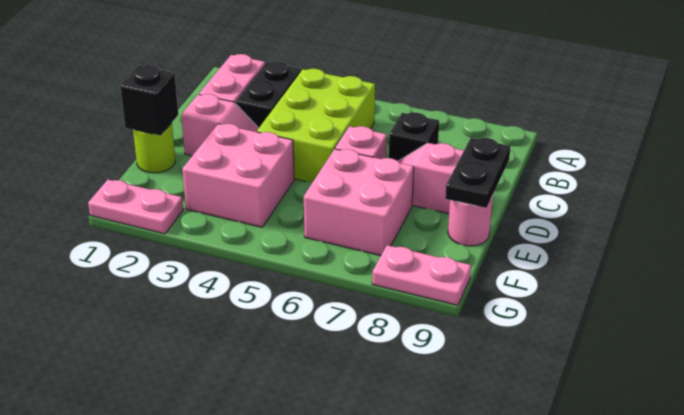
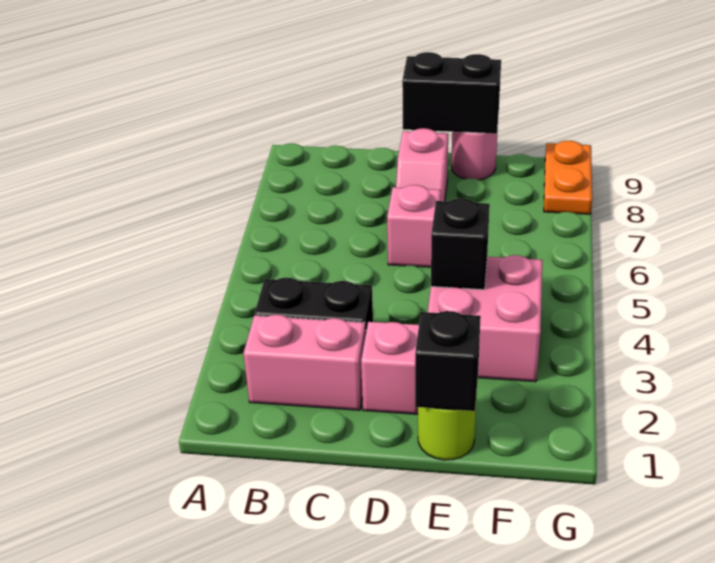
lime brick B4:D5 level 1 -> none
black brick C7 level 1 -> black brick E4 level 2
black plate D9:E9 level 2 -> black brick D9:E9 level 2
pink brick E6:F7 level 1 -> none
pink plate G1:G2 level 1 -> none
pink plate G8:G9 level 1 -> orange plate G8:G9 level 1

